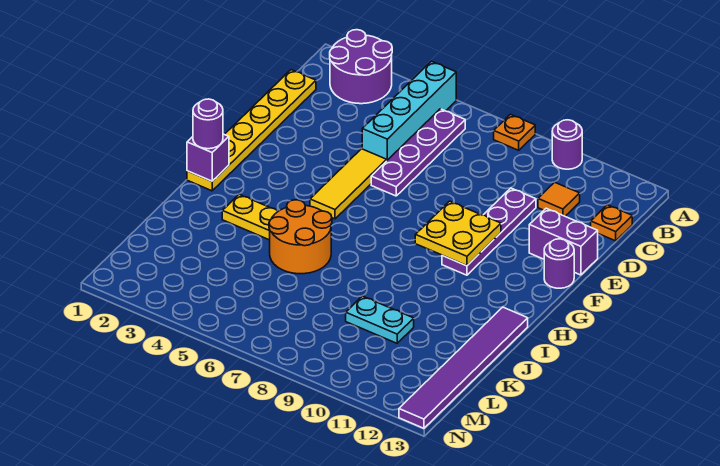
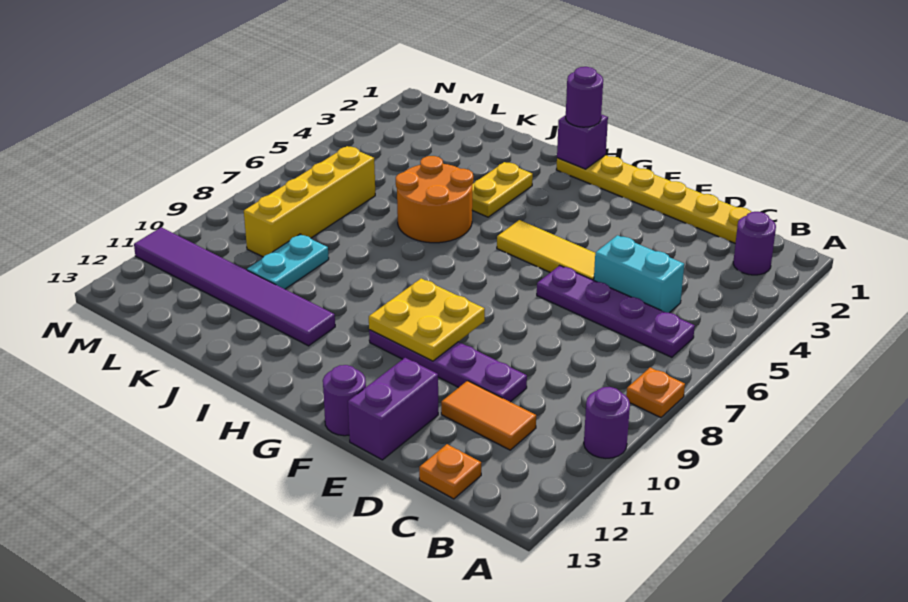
purple round brick A2:B3 level 1 -> purple round brick B2 level 1
cyan brick A5:D5 level 1 -> cyan brick C5:D5 level 1
orange tile C11 level 1 -> orange tile C11:D11 level 1
purple tile I13:N13 level 1 -> purple tile I11:N11 level 1
none -> yellow brick L6:L9 level 1

